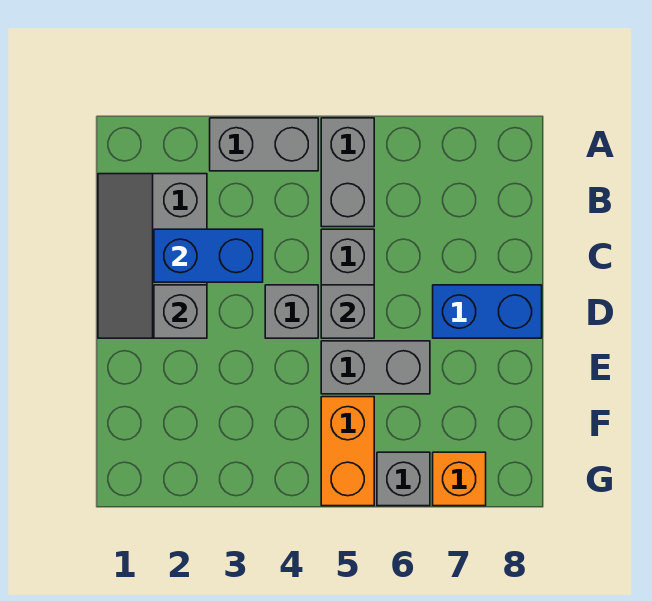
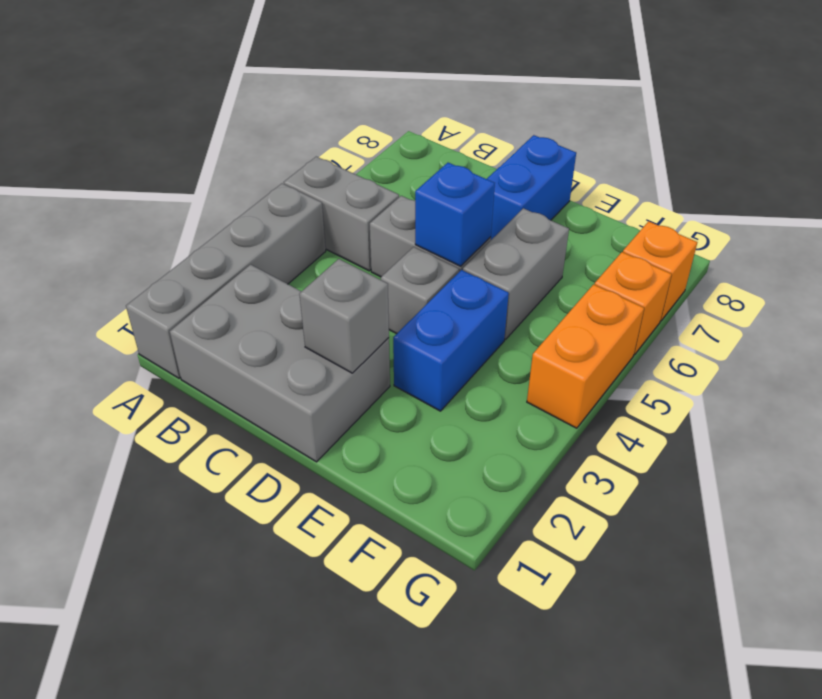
grey brick A3:A4 level 1 -> grey brick A1:A4 level 1
grey slope B1:D2 level 1 top 2 -> grey brick B1:D2 level 1
blue brick C2:C3 level 2 -> blue brick E3:E4 level 1
grey brick D5 level 2 -> blue brick D5 level 2
orange brick F5:G5 level 1 -> orange brick G4:G5 level 1
grey brick G6 level 1 -> orange brick G6 level 1

